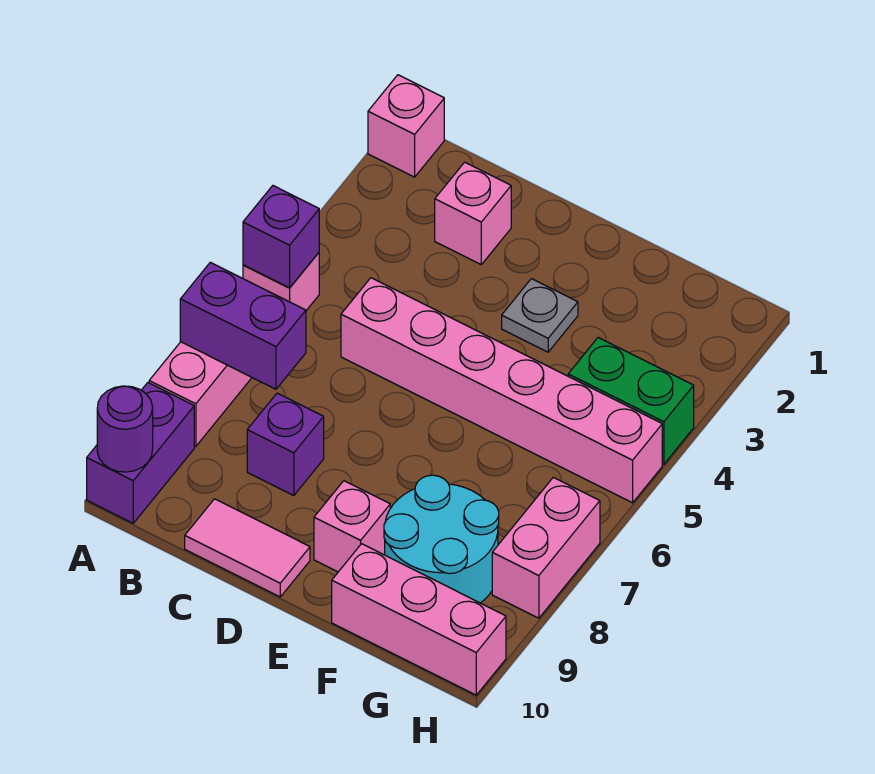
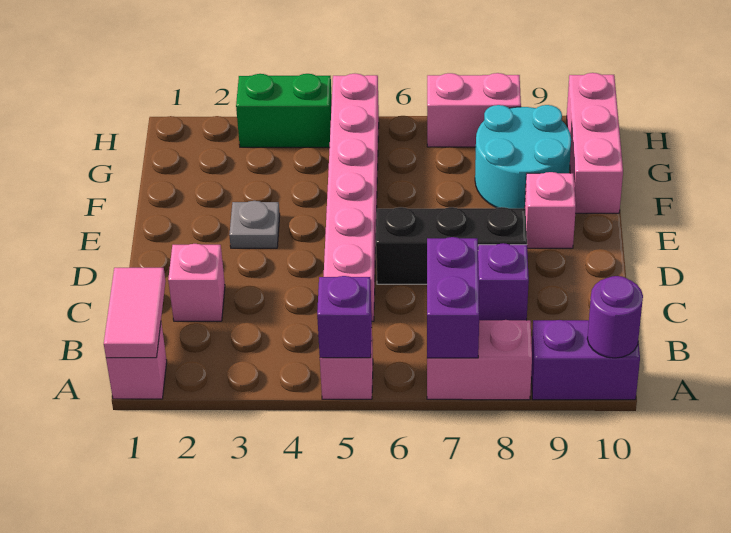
pink tile C10:D10 level 1 -> pink tile A1:B1 level 2
none -> black brick D6:D8 level 1
green brick G4:H4 level 1 -> green brick H3:H4 level 1

